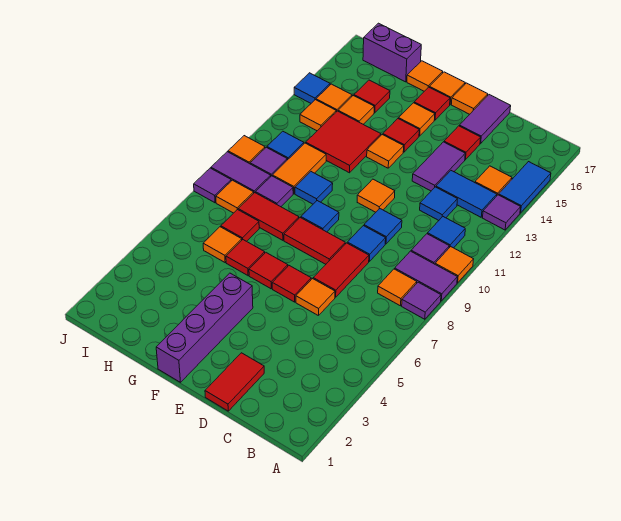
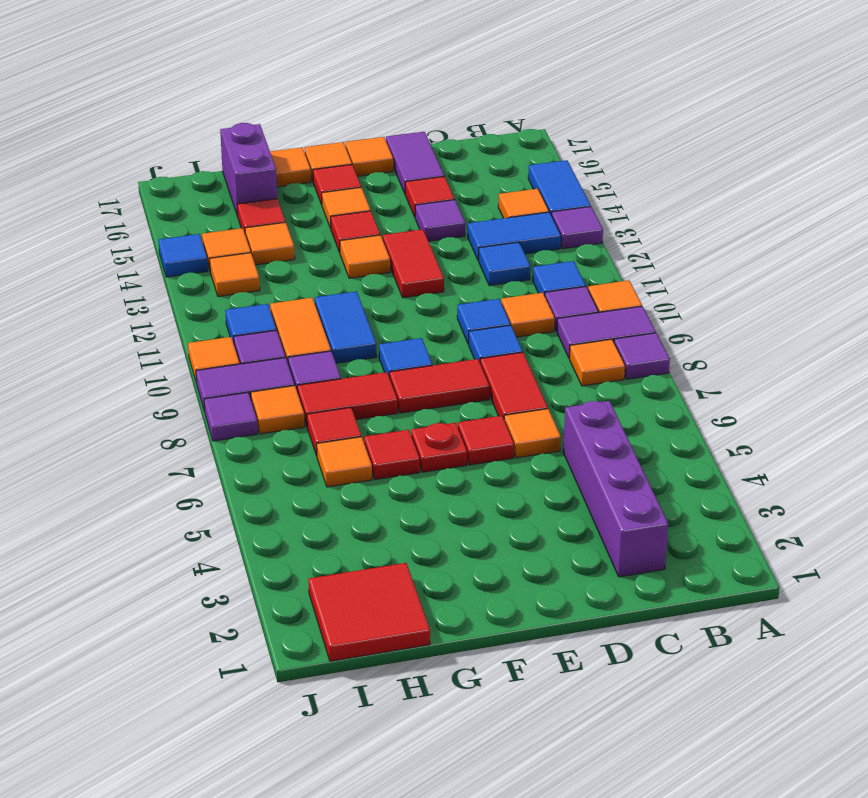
red tile D1:D2 level 1 -> red tile E12:E13 level 1
purple tile D13:D14 level 1 -> purple tile D14 level 1
orange tile E11 level 1 -> orange tile C10 level 1
purple brick F1:F4 level 1 -> purple brick C2:C5 level 1
red tile F6 level 1 -> red plate F6 level 1
blue tile G10 level 1 -> blue tile G10:G11 level 1
red tile G12:H13 level 1 -> red tile H1:I2 level 1
purple brick H17:I17 level 1 -> purple brick H16:H17 level 1

